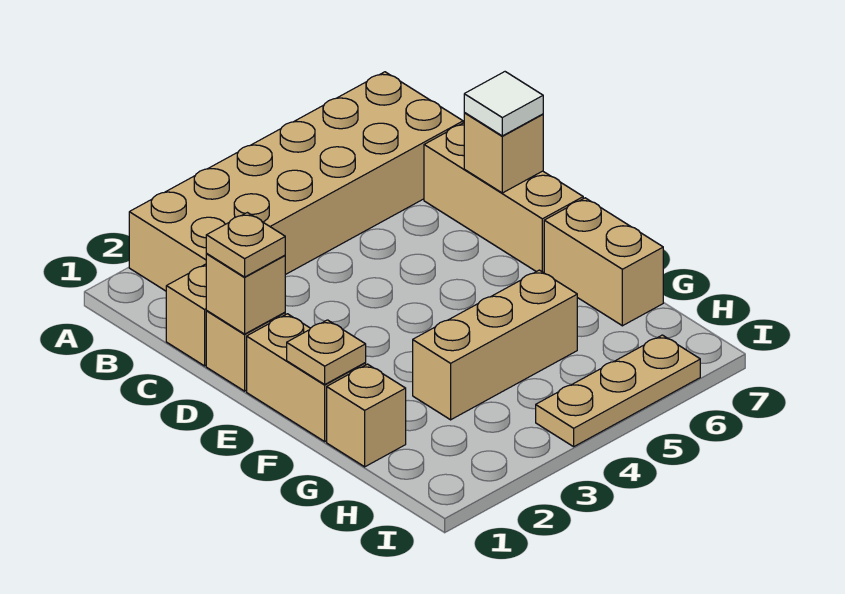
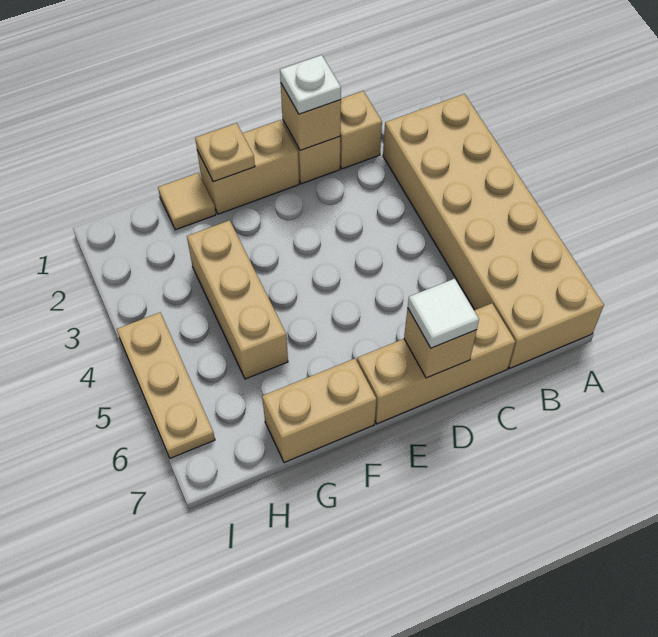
tan plate D1 level 3 -> white plate D1 level 3
tan brick G1 level 1 -> tan tile G1 level 1

